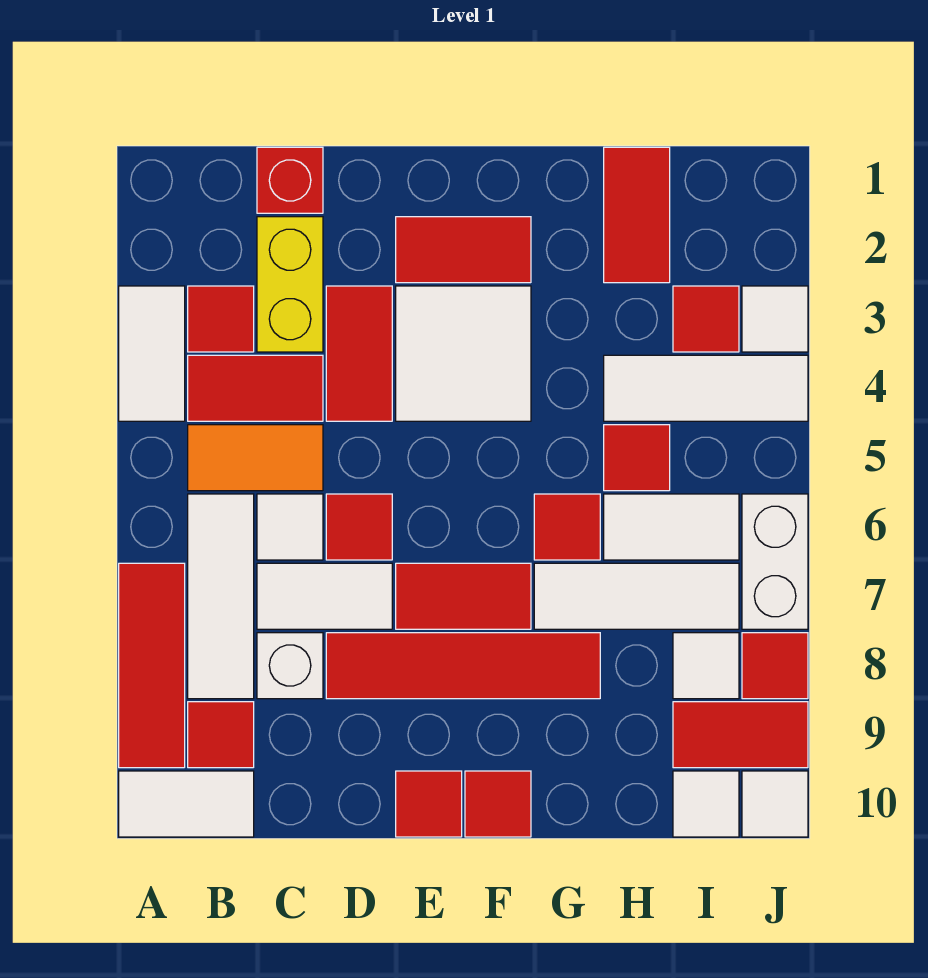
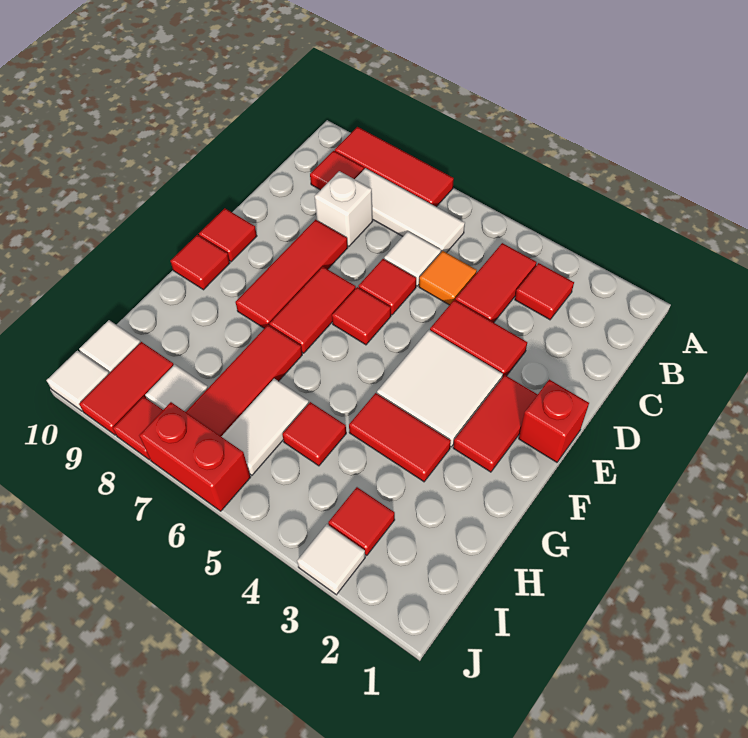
white tile A3:A4 level 1 -> none
white tile A10:B10 level 1 -> none
orange tile B5:C5 level 1 -> orange tile C5 level 1
red brick C1 level 1 -> red brick E1 level 1
yellow brick C2:C3 level 1 -> none
white tile C7:D7 level 1 -> none
red tile D8:G8 level 1 -> red tile D8:F8 level 1
red tile G6 level 1 -> red tile E6 level 1
white tile G7:I7 level 1 -> red tile G7:I7 level 1
red tile H1:H2 level 1 -> red tile G3:G4 level 1
white tile H4:J4 level 1 -> none
white brick J6:J7 level 1 -> red brick J6:J7 level 1

